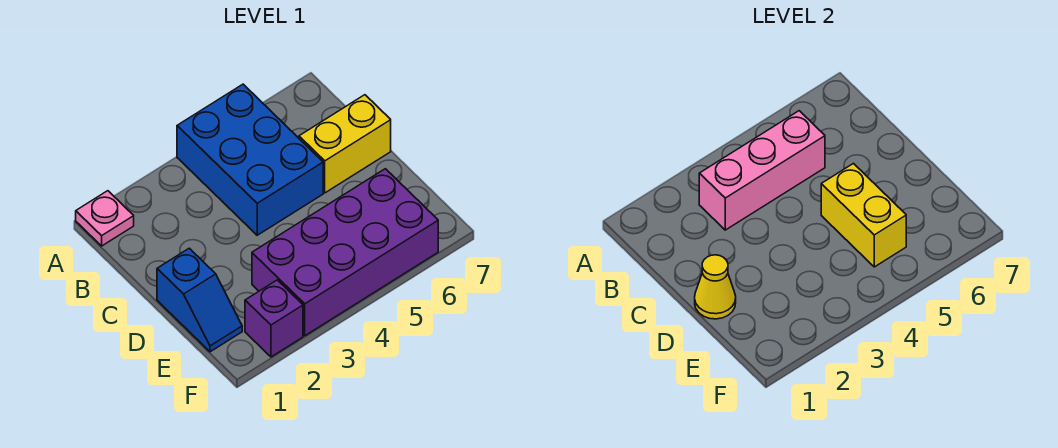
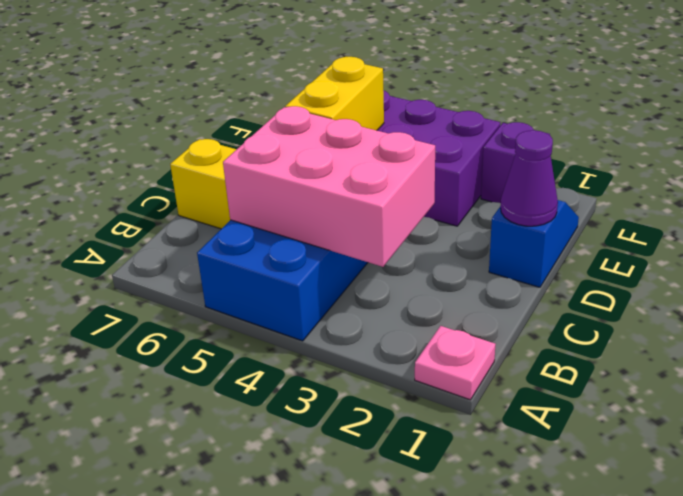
pink brick B3:B5 level 2 -> pink brick B3:C5 level 2
yellow cone D1 level 2 -> purple cone D1 level 2

